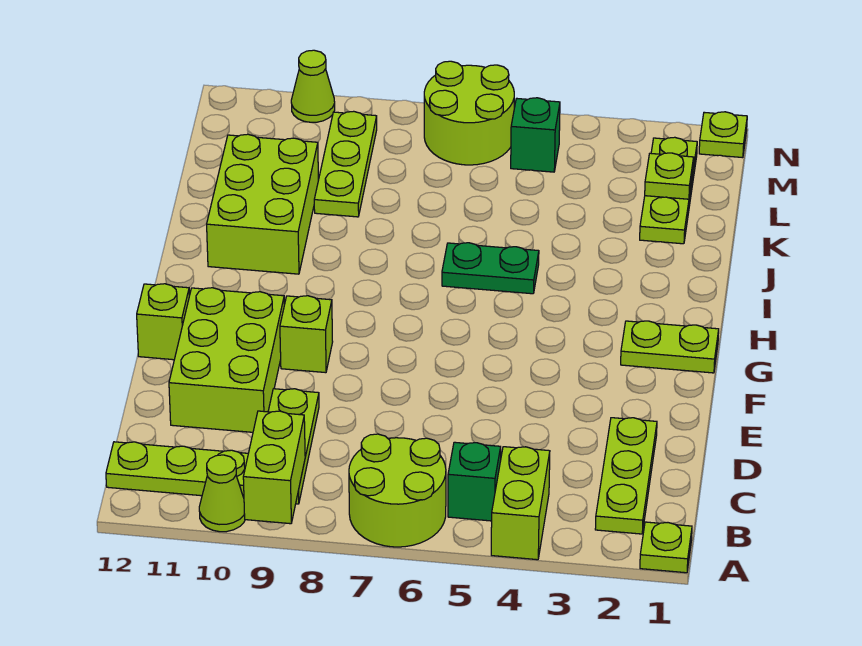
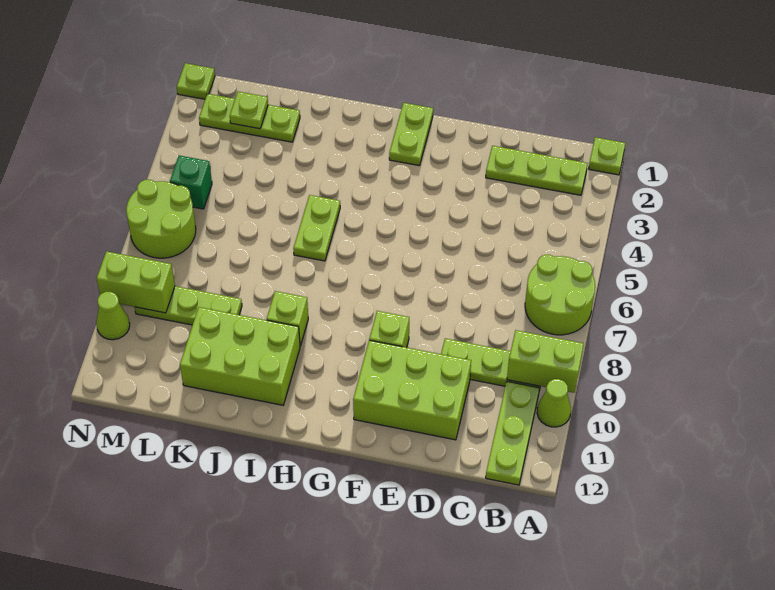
lime brick A4:B4 level 1 -> lime brick M9:N9 level 2
green brick B5 level 1 -> none
lime brick F12 level 1 -> lime brick I9 level 1
green plate I5:I6 level 1 -> lime plate I5:I6 level 1

